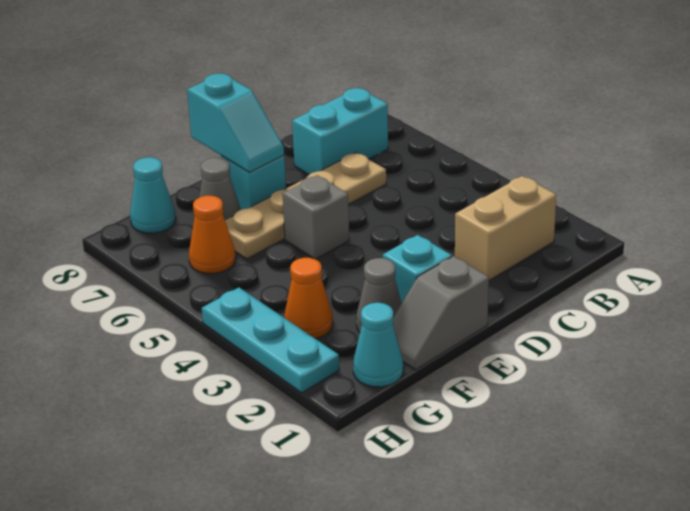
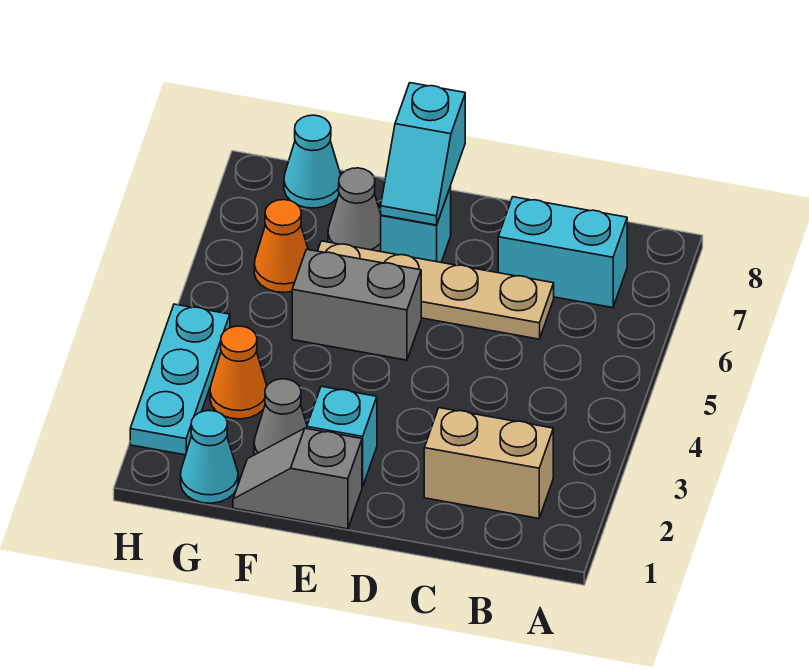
grey brick E5 level 1 -> grey brick E5:F5 level 1

